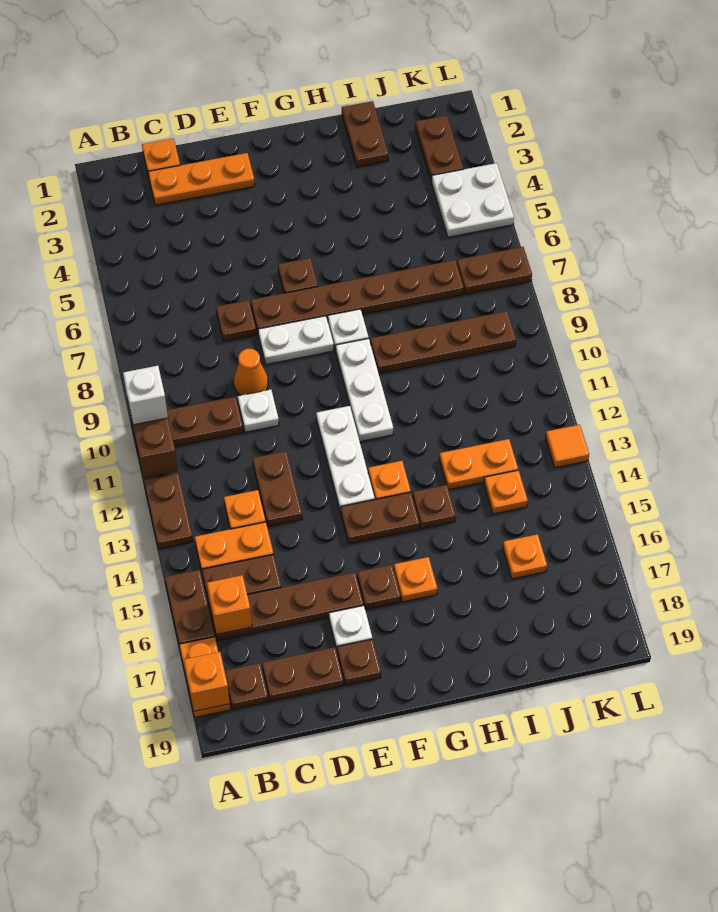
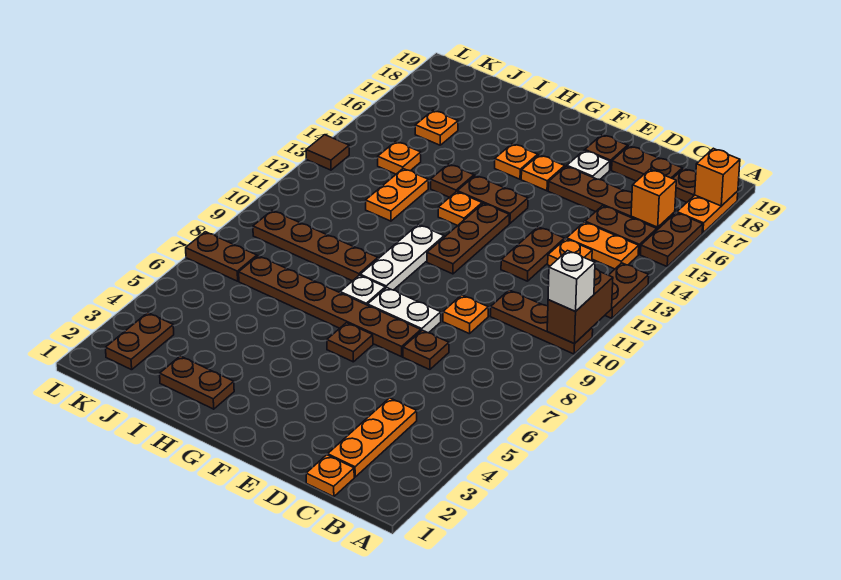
orange plate C2:E2 level 1 -> orange plate C2:C4 level 1
orange cone D9 level 1 -> orange plate D9 level 1
white plate D10 level 1 -> none
white plate F11:F13 level 1 -> brown plate F11:F13 level 1
brown plate F16 level 1 -> orange plate F16 level 1
brown plate I1:I2 level 1 -> brown plate H2:I2 level 1
orange plate I13:J13 level 1 -> orange plate I12:I13 level 1
white plate K4:L5 level 1 -> none
orange tile L13 level 1 -> brown tile L13 level 1

